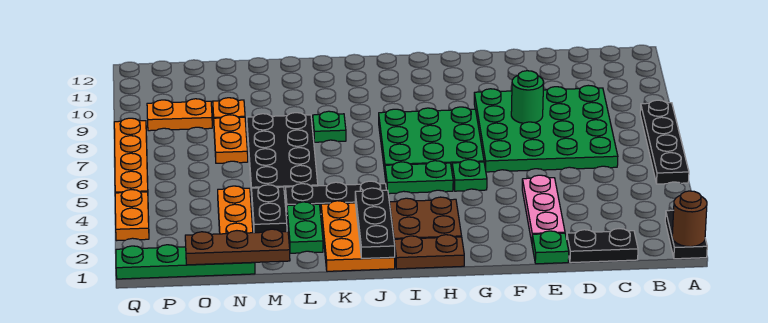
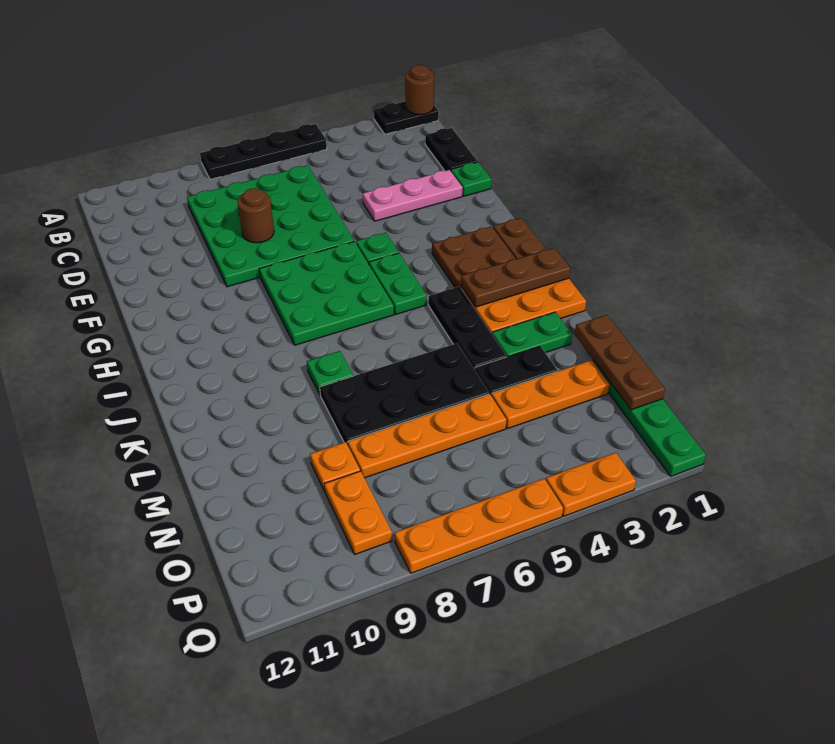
green round brick E8 level 2 -> brown round brick E8 level 2
black plate J1:J3 level 2 -> brown plate J1:J3 level 2
orange plate N7:N8 level 1 -> orange plate N5:N8 level 1

